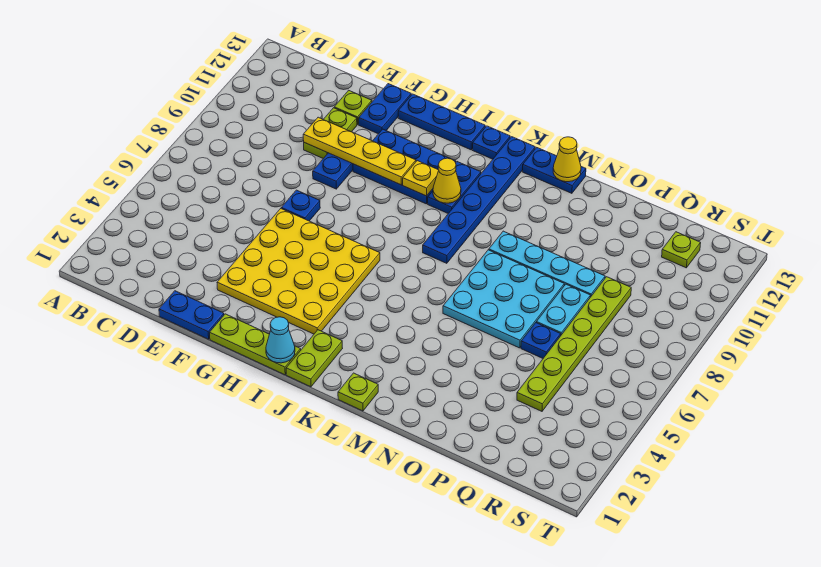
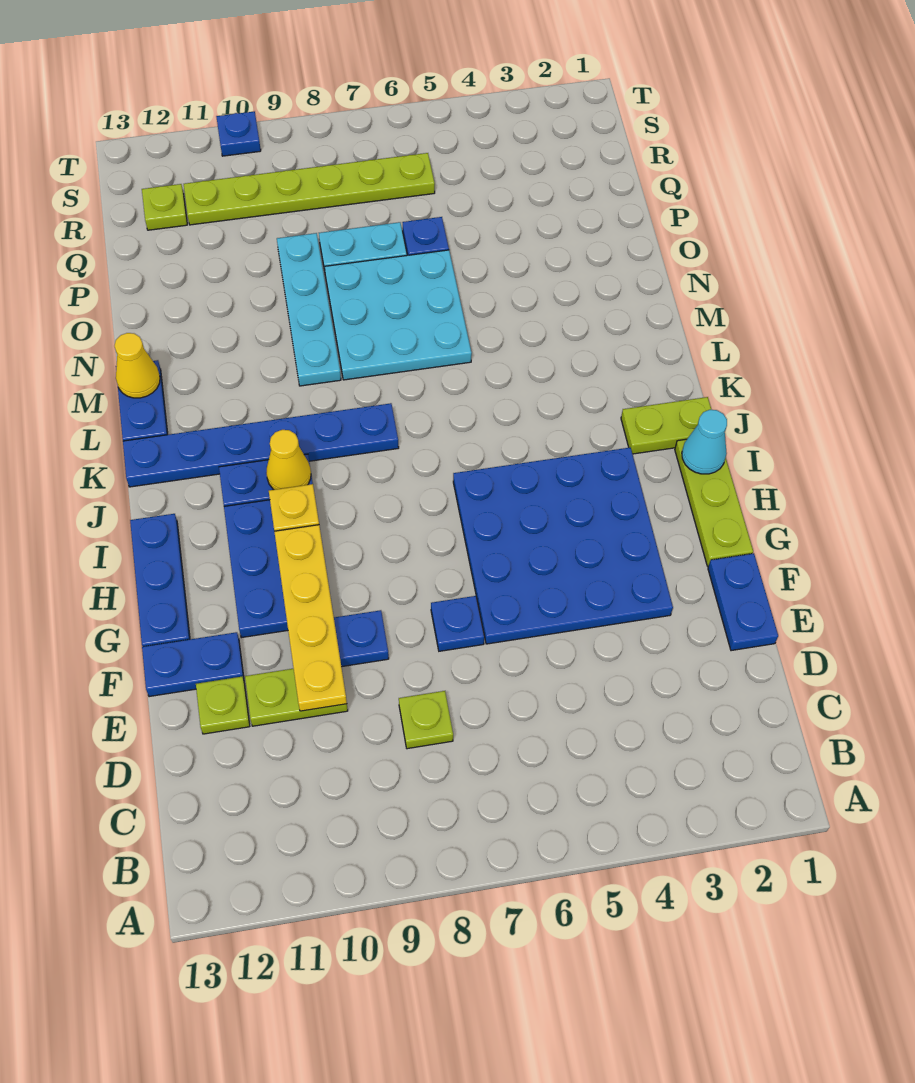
yellow plate F3:I6 level 1 -> blue plate F3:I6 level 1
blue plate J13 level 1 -> blue plate T10 level 1
lime plate L1 level 1 -> lime plate D8 level 1
lime plate Q4:Q9 level 1 -> lime plate R6:R11 level 1

